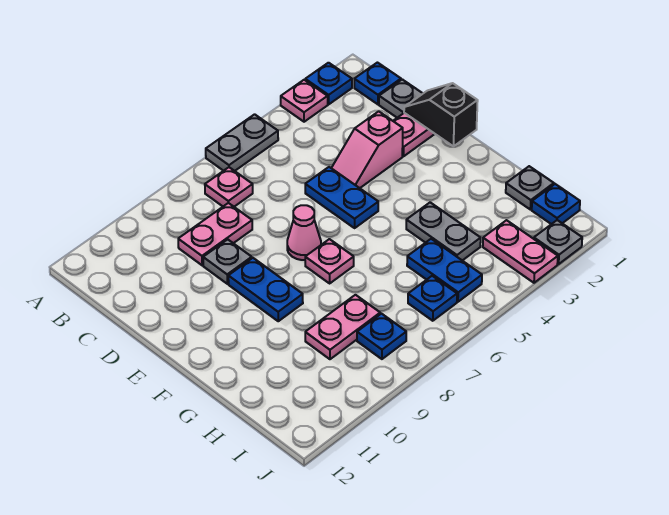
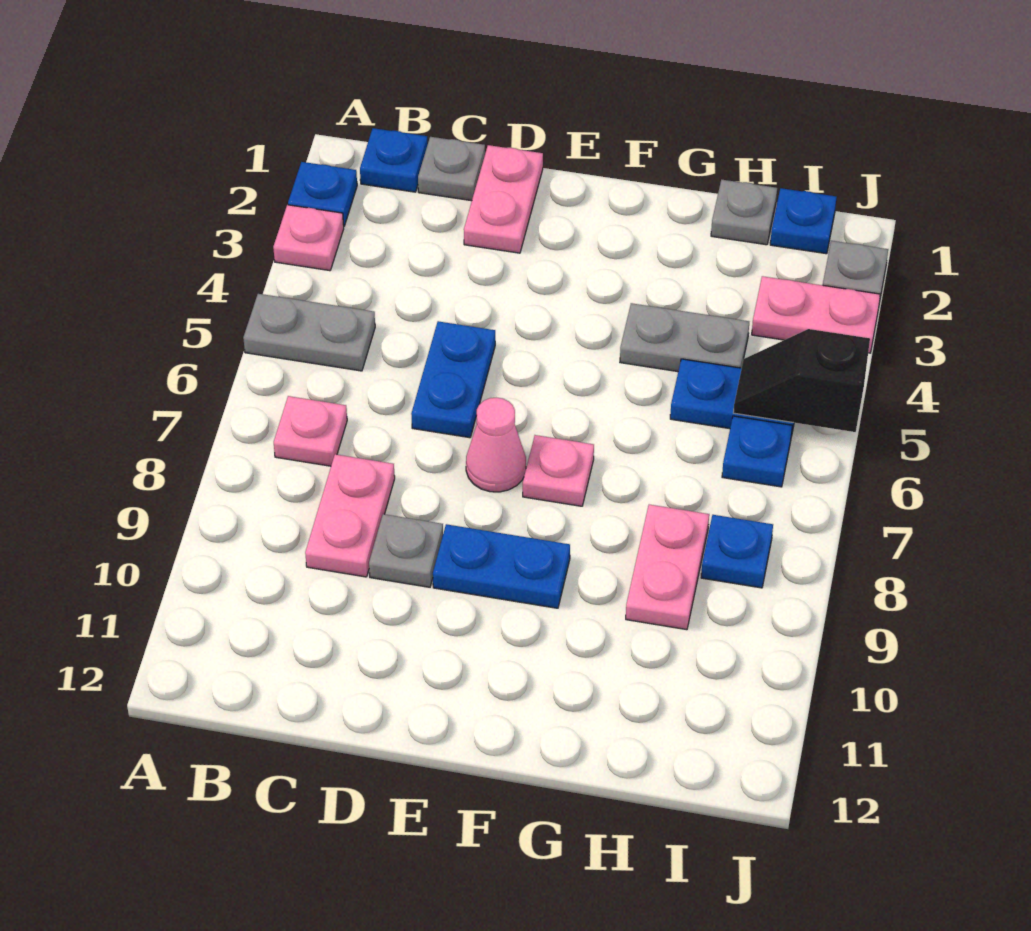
grey plate A5:A6 level 1 -> grey plate A5:B5 level 1
black slope D1:E1 level 2 top E -> black slope I5:J5 level 2 top J
pink slope D3:D4 level 1 top 3 -> none
blue plate D5:E5 level 1 -> blue plate D5:D6 level 1

